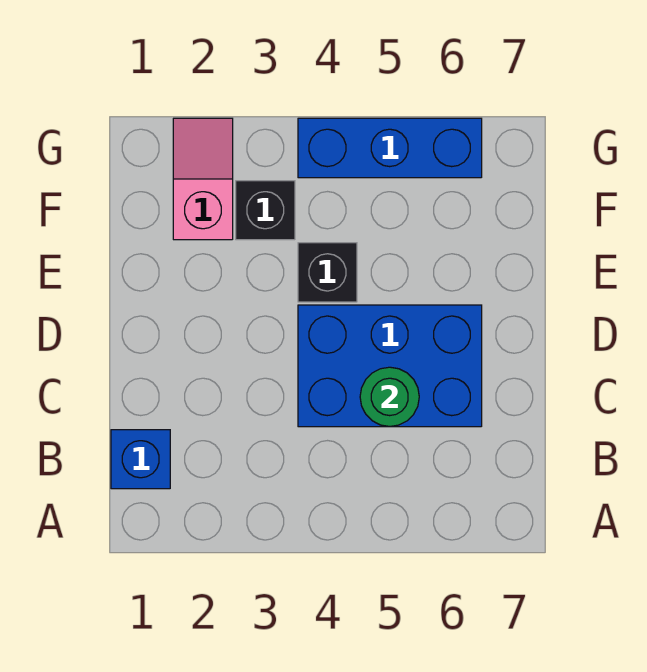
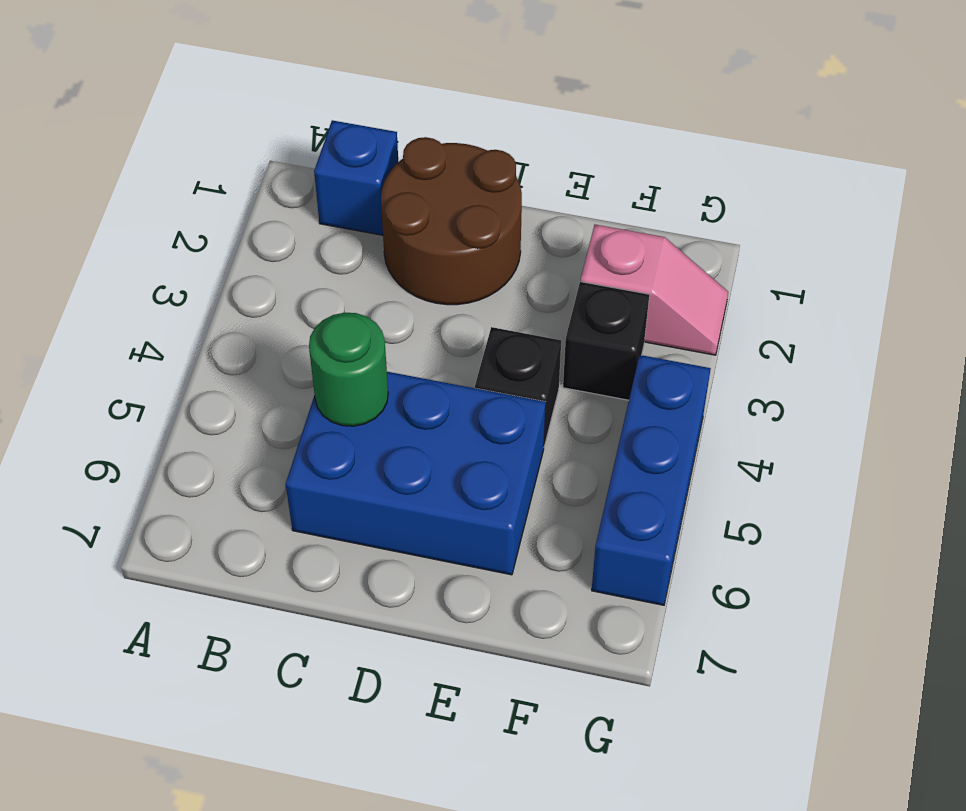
none -> brown round brick C1:D2 level 1
blue brick C4:D6 level 1 -> blue brick C5:E6 level 1

